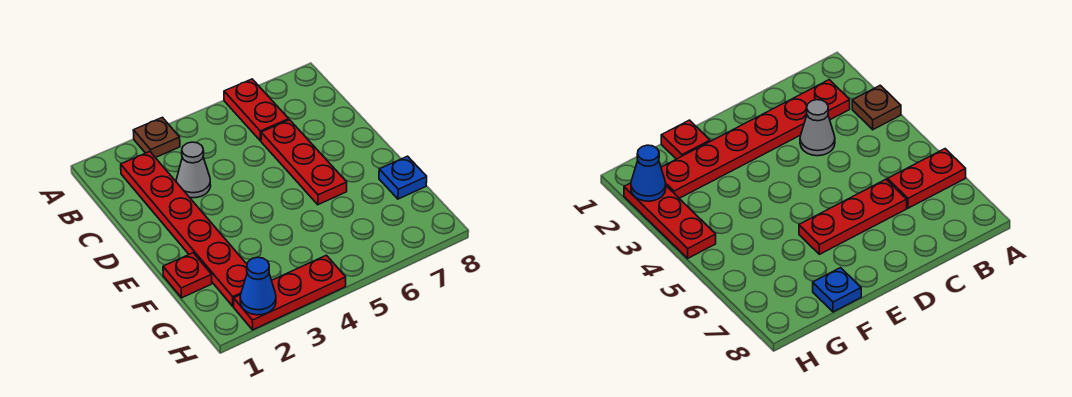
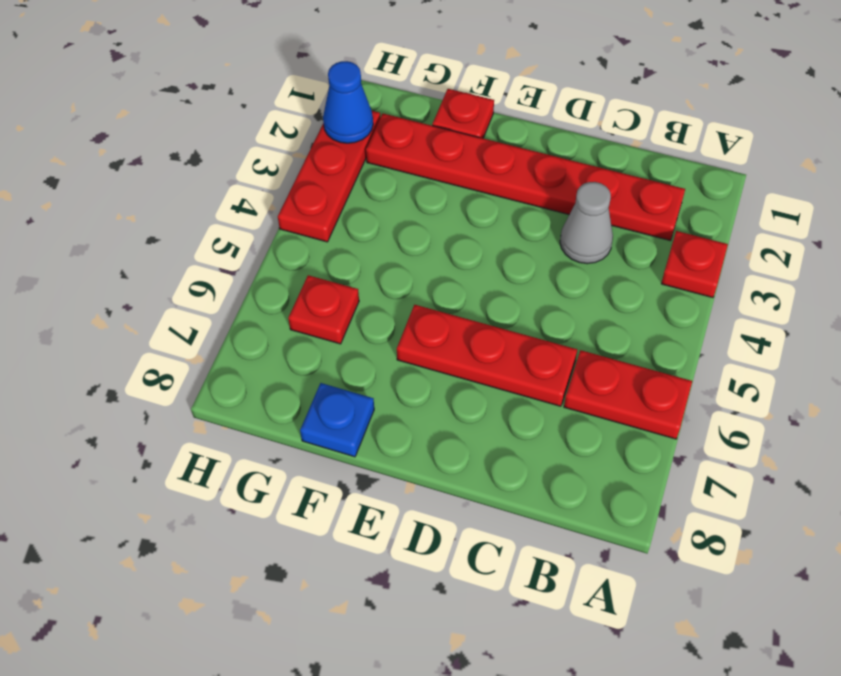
brown plate A3 level 1 -> red plate A3 level 1
none -> red plate G6 level 1

